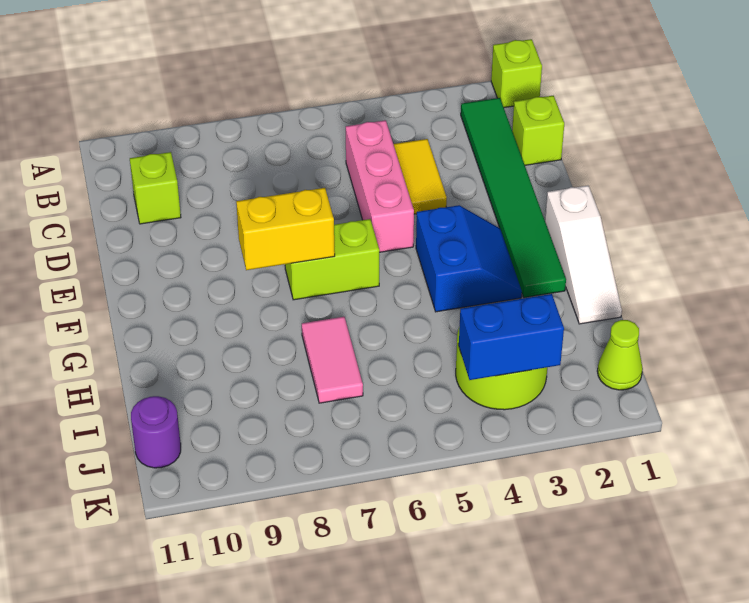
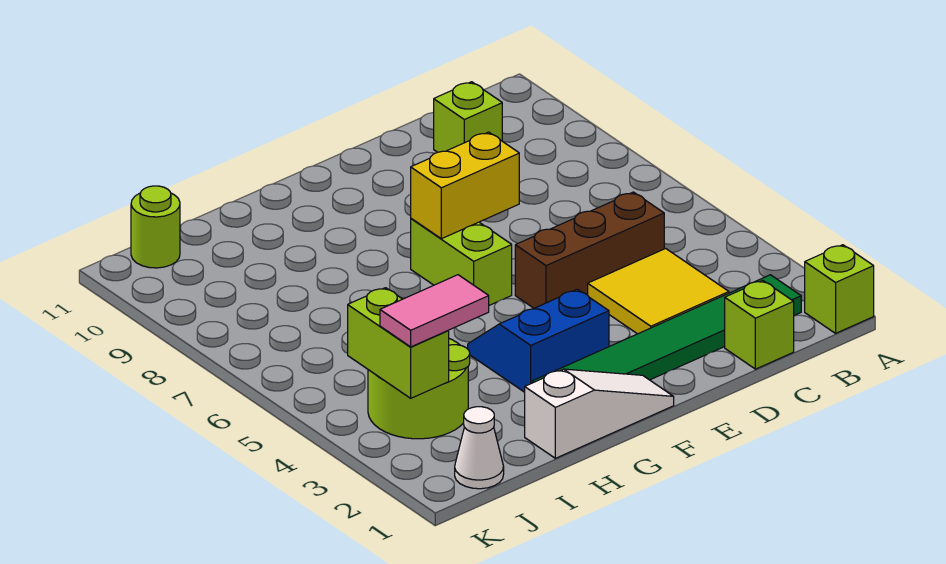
yellow tile C4:D4 level 1 -> yellow tile C3:D4 level 1
pink brick C5:E5 level 1 -> brown brick C5:E5 level 1
white slope F1:H1 level 1 top F -> white slope F1:H1 level 1 top H
blue slope F3:G4 level 1 top 4 -> blue slope F3:G4 level 1 top 3
yellow brick F7:F8 level 2 -> yellow brick E7:F7 level 2
pink tile H7:I7 level 1 -> pink tile I3:J3 level 3
lime cone J1 level 1 -> white cone J1 level 1
blue brick J3:J4 level 2 -> lime brick J3:J4 level 2
purple round brick J11 level 1 -> lime round brick J11 level 1

